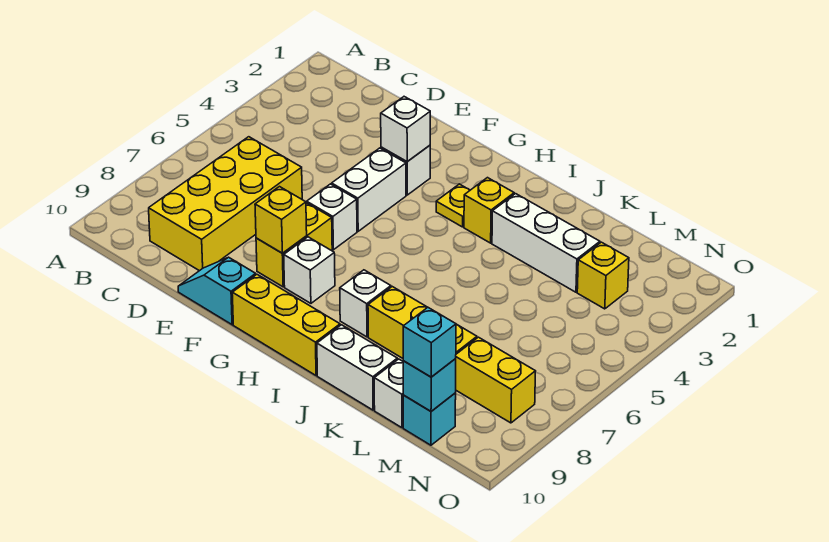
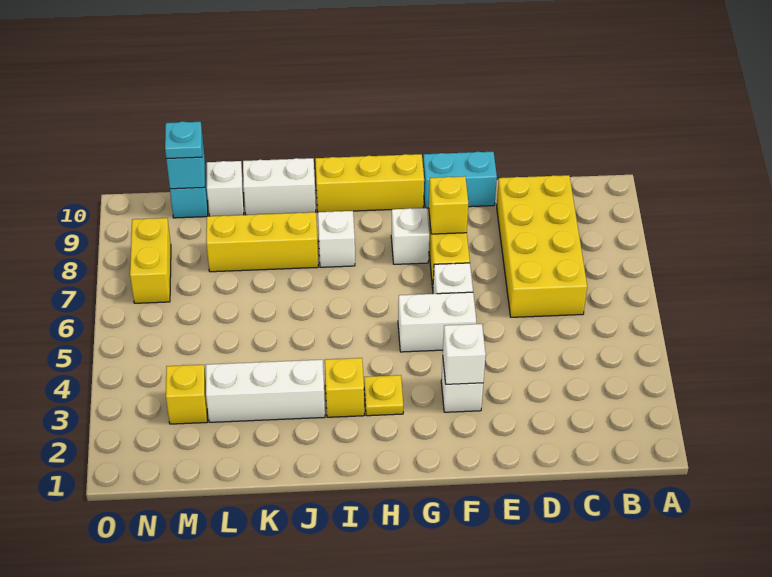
cyan slope E10:F10 level 1 top F -> cyan brick E10:F10 level 1
white brick F4:F5 level 1 -> white brick F5:G5 level 1
yellow brick M8:N8 level 1 -> yellow brick N7:N8 level 1
cyan brick M10 level 3 -> cyan plate M10 level 3

